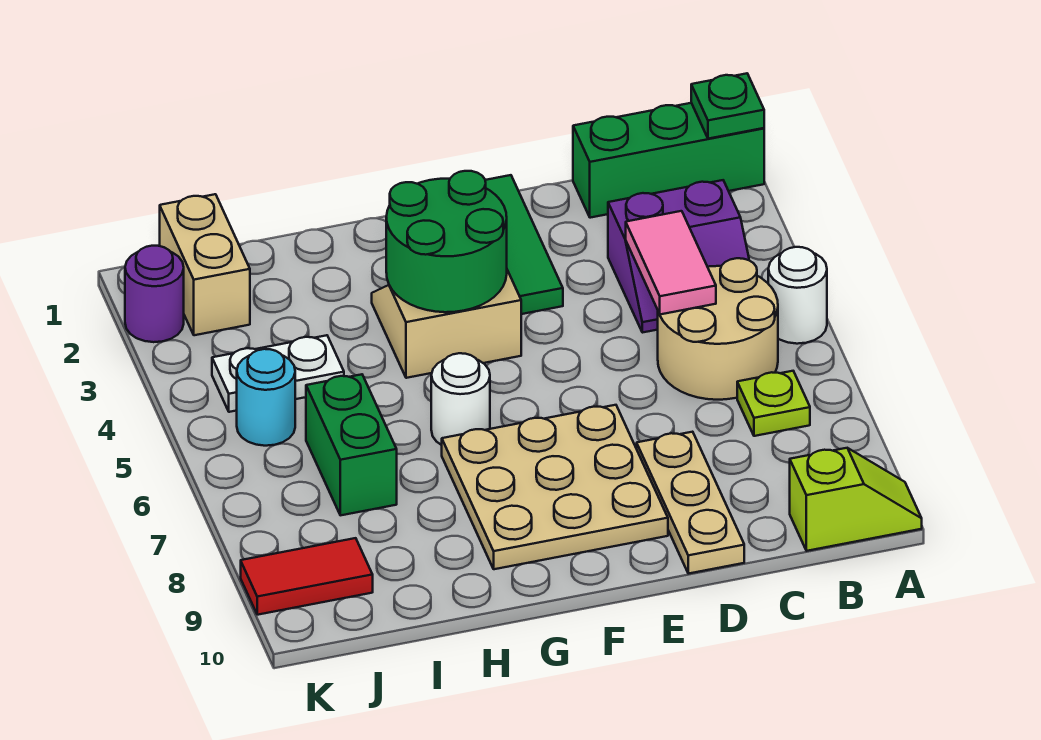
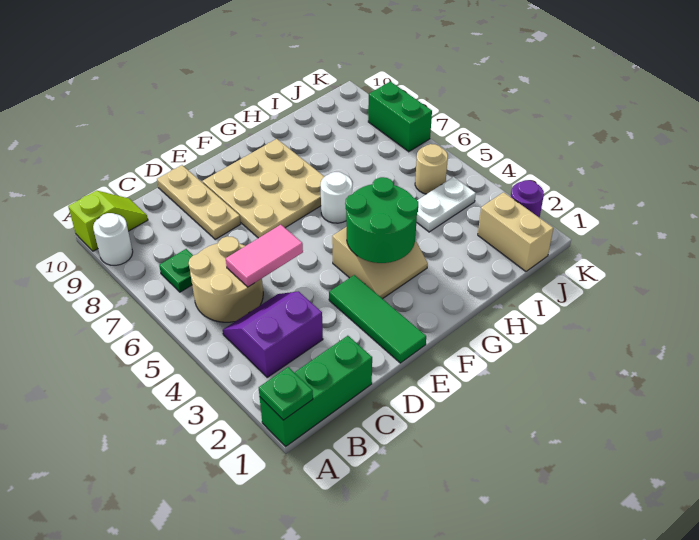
white round brick A5 level 1 -> white round brick A9 level 1
lime slope A10:B10 level 1 top B -> lime slope A10:B10 level 1 top A
lime plate B7 level 1 -> green plate B7 level 1
pink tile C4:C5 level 2 -> pink tile C5:D5 level 2
green brick I6:I7 level 1 -> green brick K7:K8 level 1
cyan round brick J5 level 1 -> tan round brick J5 level 1
red tile J9:K9 level 1 -> none

